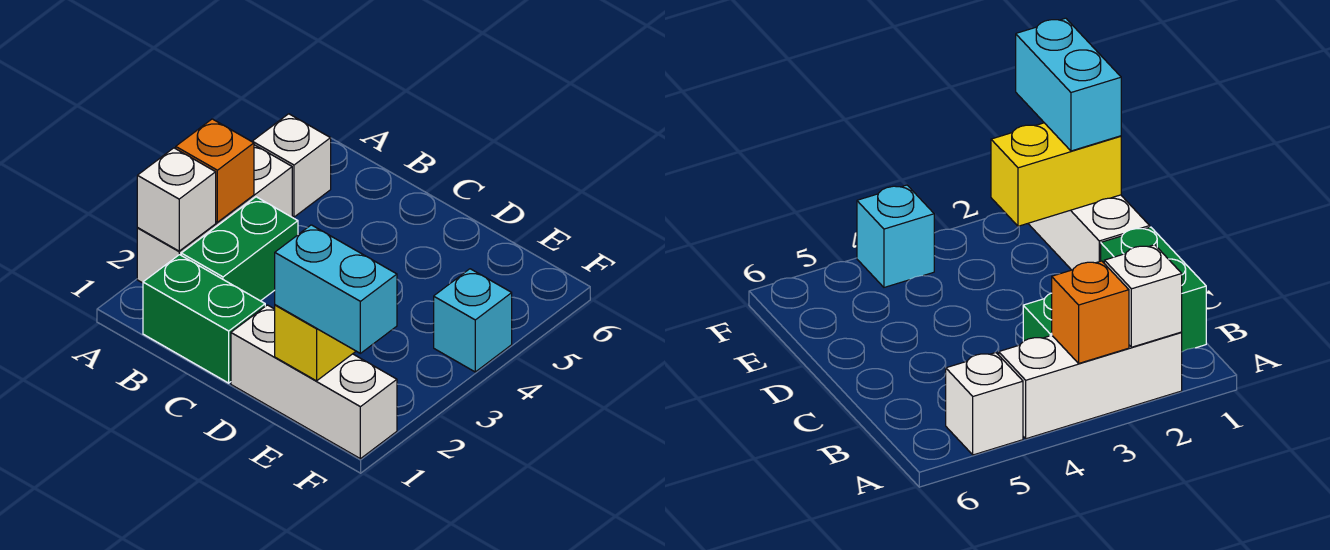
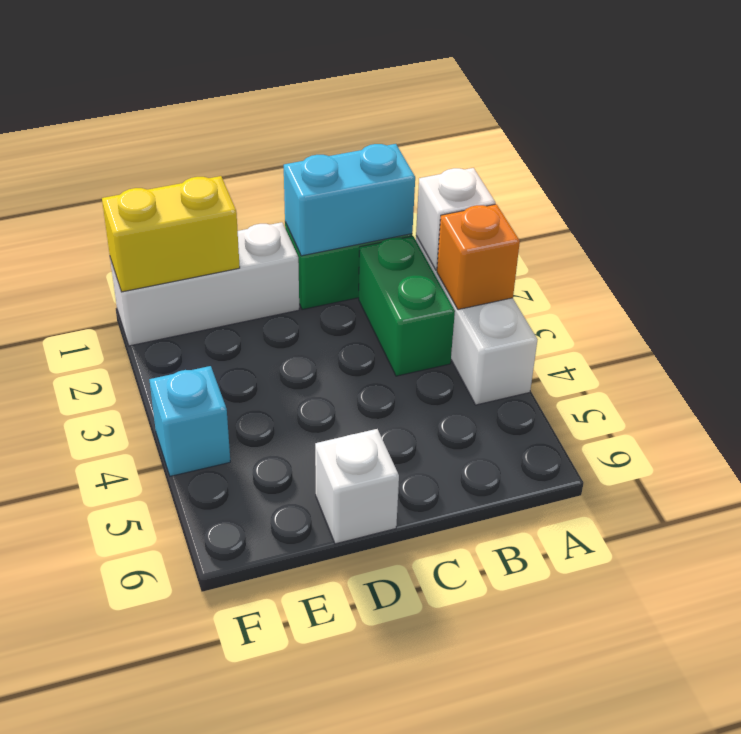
white brick A5 level 1 -> white brick D6 level 1
yellow brick E1:E2 level 2 -> yellow brick E1:F1 level 2
cyan brick E1:F1 level 3 -> cyan brick B1:C1 level 2

